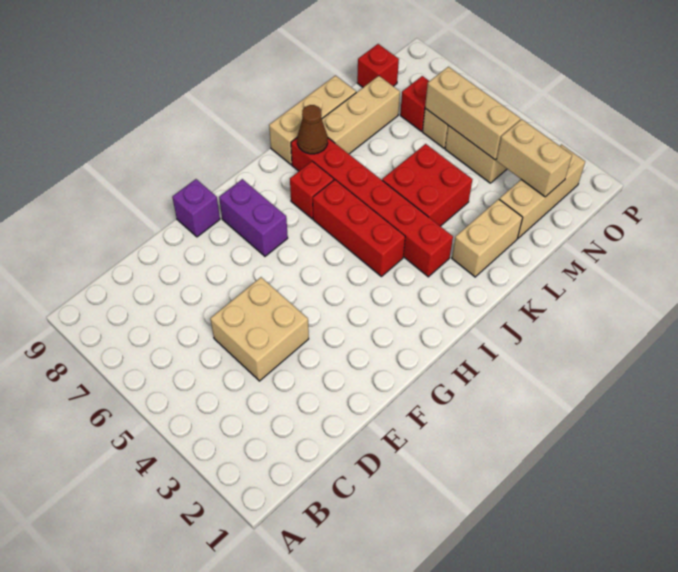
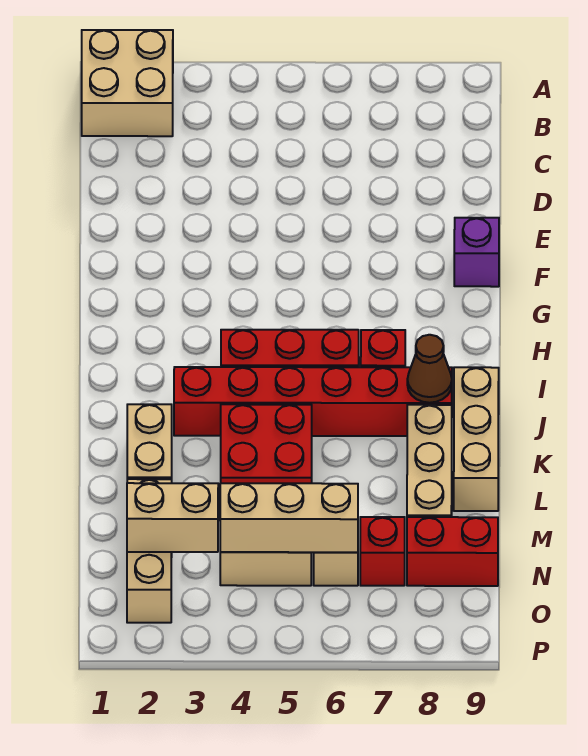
tan brick D4:E5 level 1 -> tan brick A1:B2 level 1
purple brick G7:G8 level 1 -> none
red brick N9 level 1 -> red brick N8:N9 level 1

